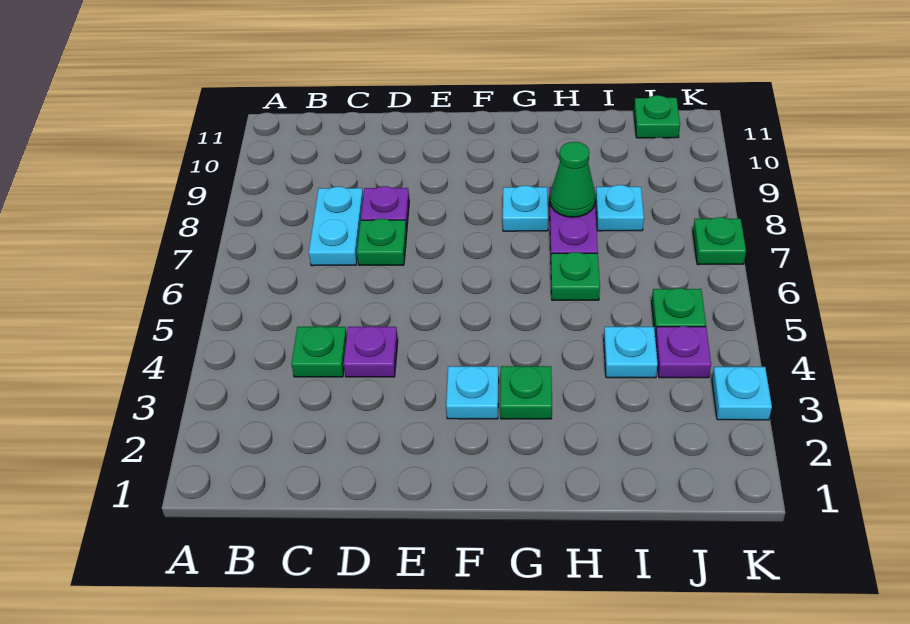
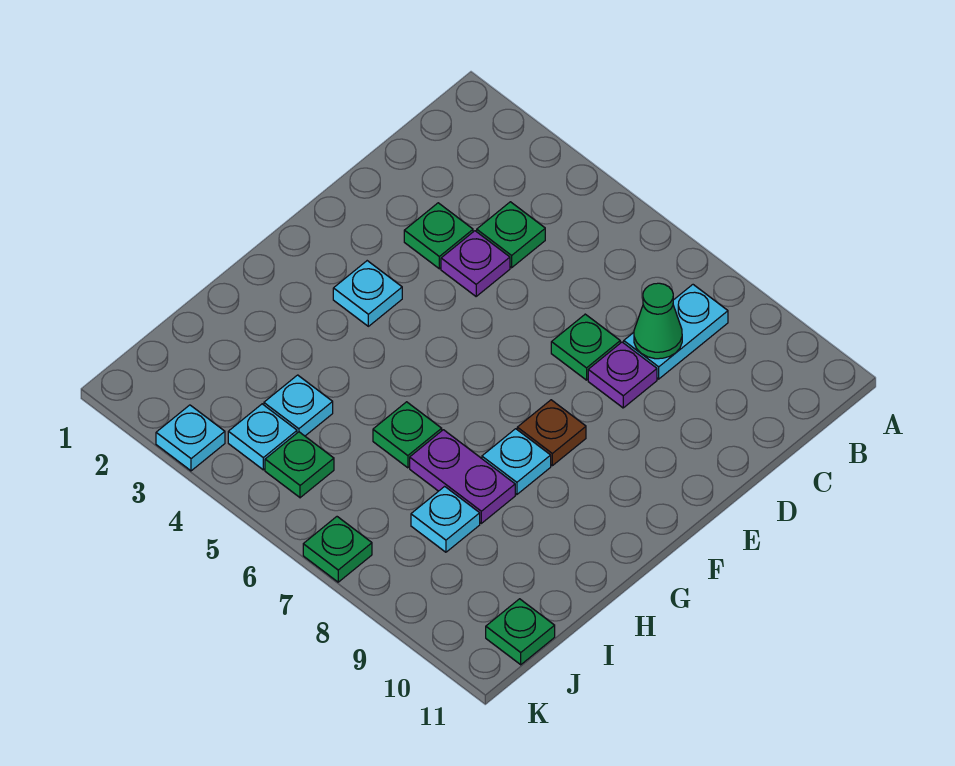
cyan plate C7:C8 level 1 -> cyan plate B8:C8 level 1
none -> brown plate F8 level 1
green plate G3 level 1 -> green plate D3 level 1
green cone H8 level 2 -> green cone C8 level 2
purple plate J4 level 1 -> cyan plate J4 level 1

